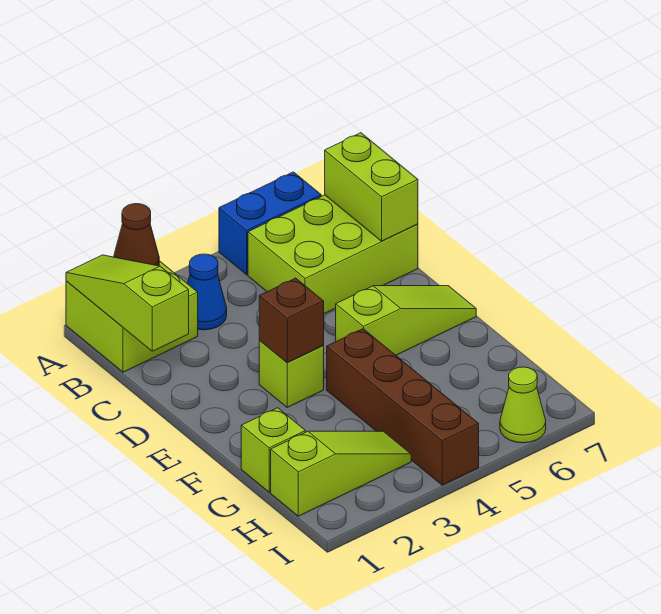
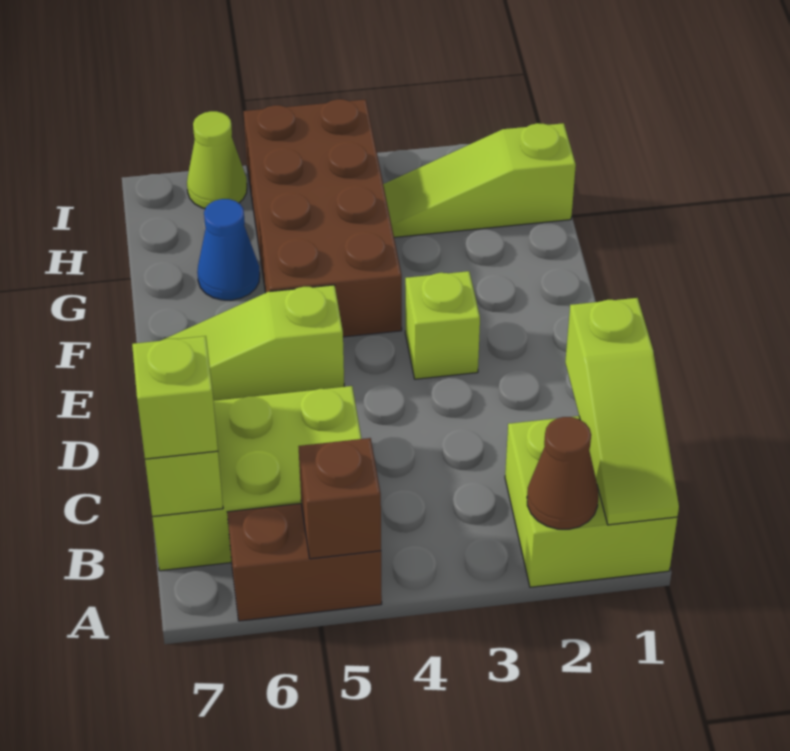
blue brick A5:A6 level 1 -> brown brick A5:A6 level 1
blue cone B3 level 1 -> blue cone G6 level 1
brown brick E3 level 2 -> brown brick A5 level 2
brown brick F4:I4 level 1 -> brown brick F4:I5 level 1
lime brick G1 level 1 -> lime brick B7 level 3

